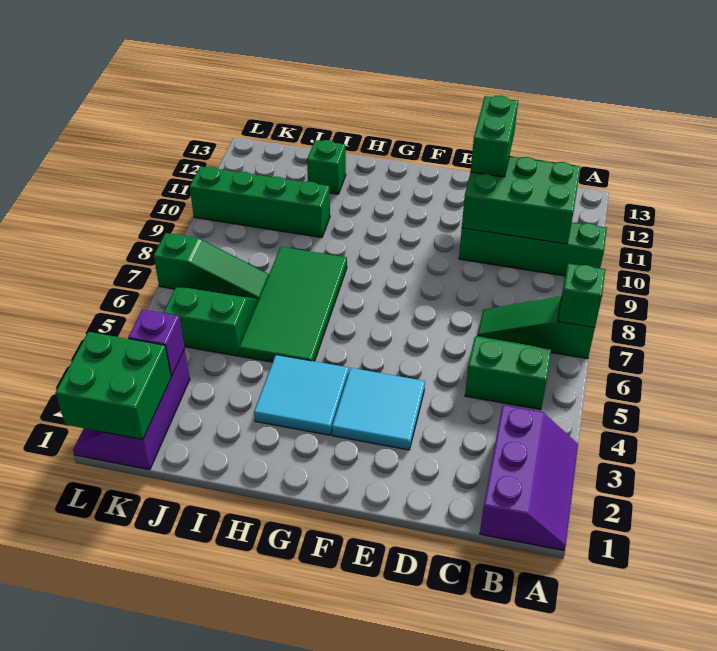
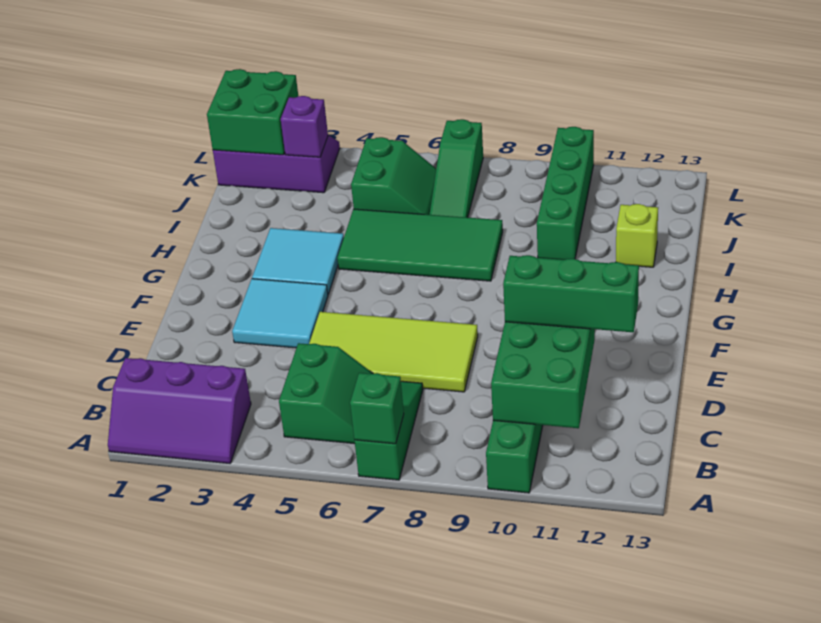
none -> lime tile D5:E8 level 1
green brick D11:D12 level 3 -> green brick D10:D12 level 3
green brick I12 level 1 -> lime brick I12 level 1

